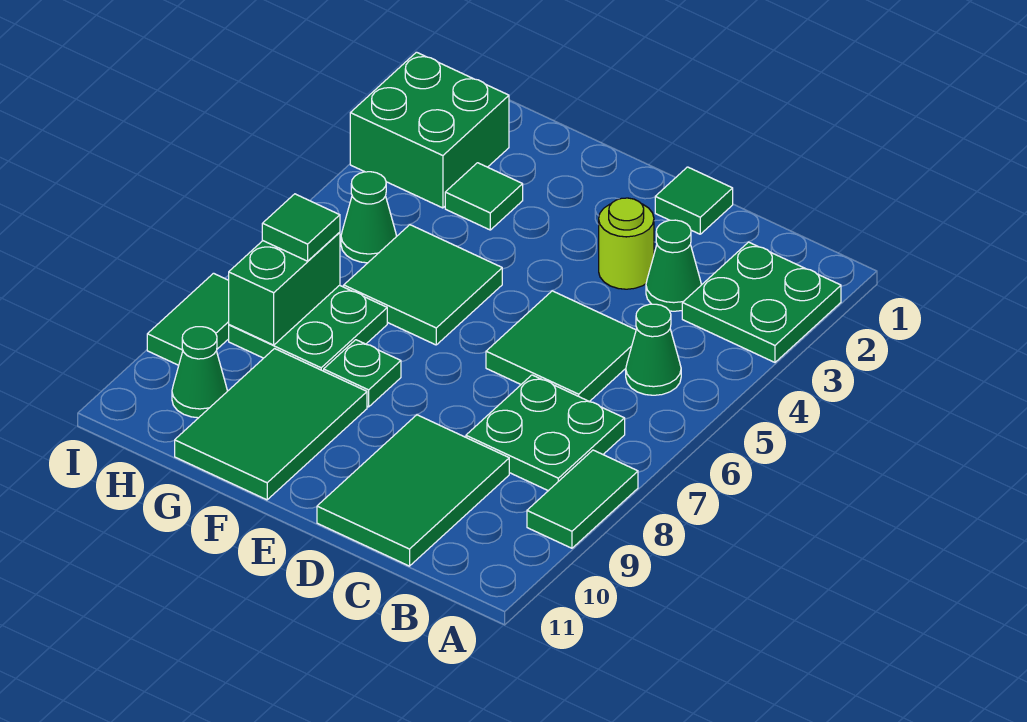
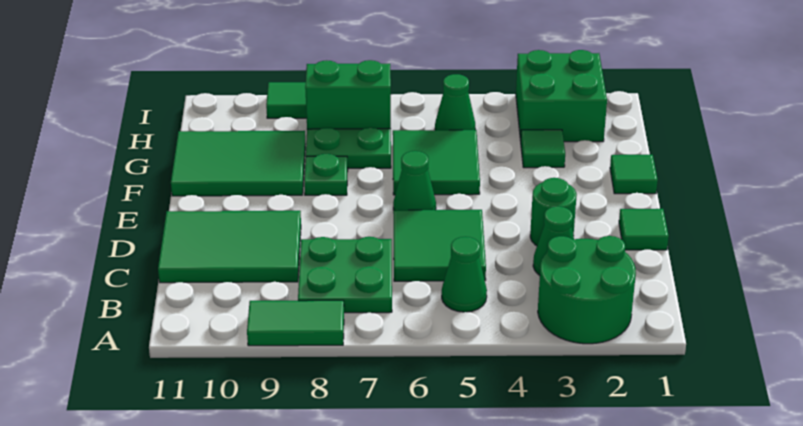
green plate A2:B3 level 1 -> green round brick A2:B3 level 1
lime round brick D3 level 1 -> green round brick D3 level 1
green tile H7 level 3 -> green tile F1 level 1
green cone H10 level 1 -> green cone E6 level 1

